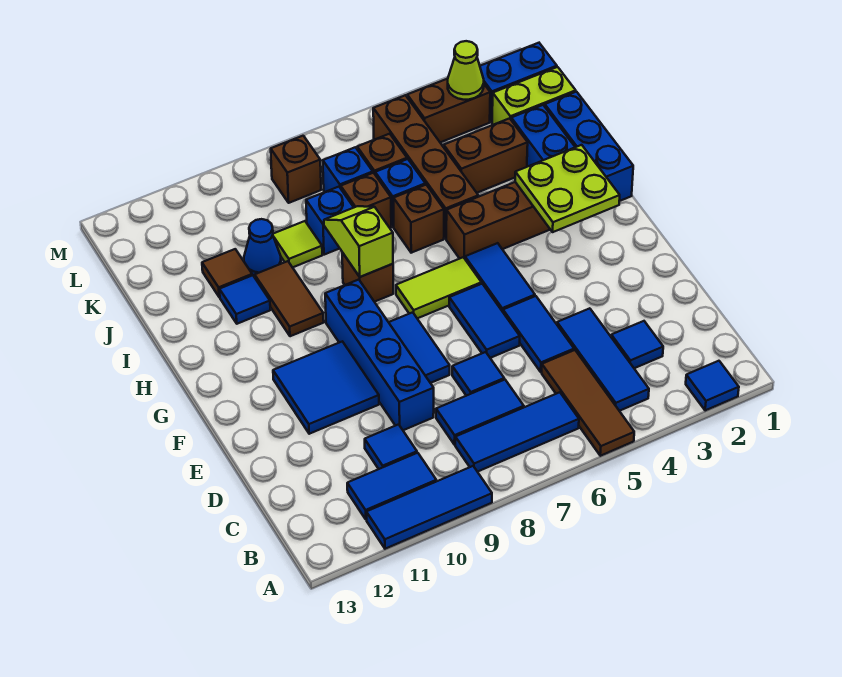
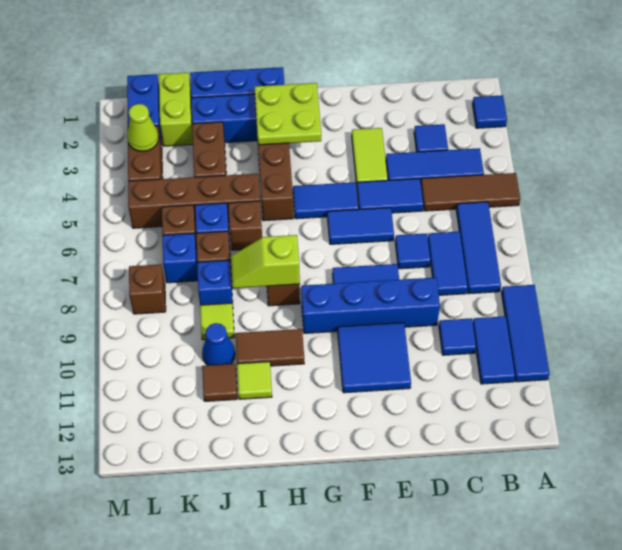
lime tile G6:G7 level 1 -> lime tile E3:E4 level 1
blue tile I11 level 1 -> lime tile I11 level 1

